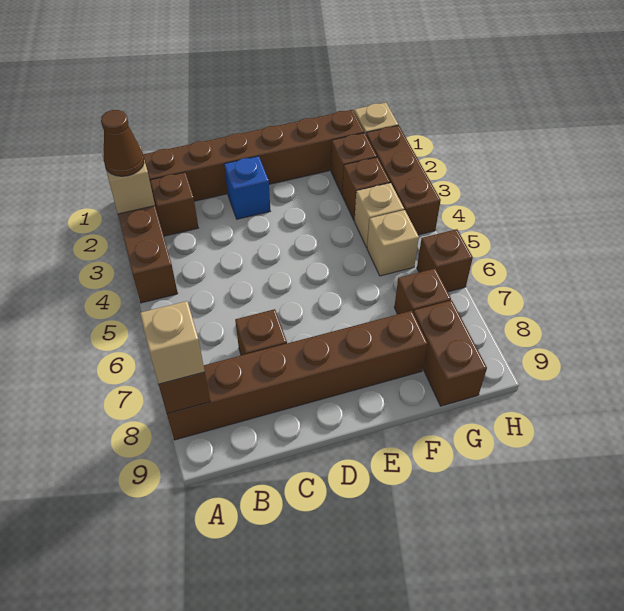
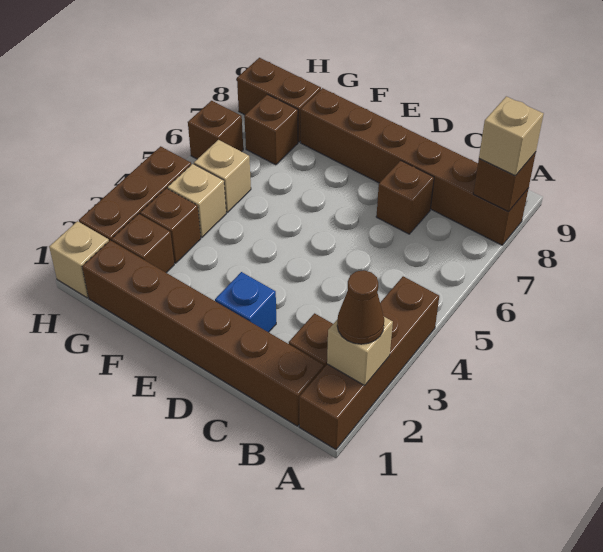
brown brick G8:G9 level 1 -> brown brick G8:H8 level 1

